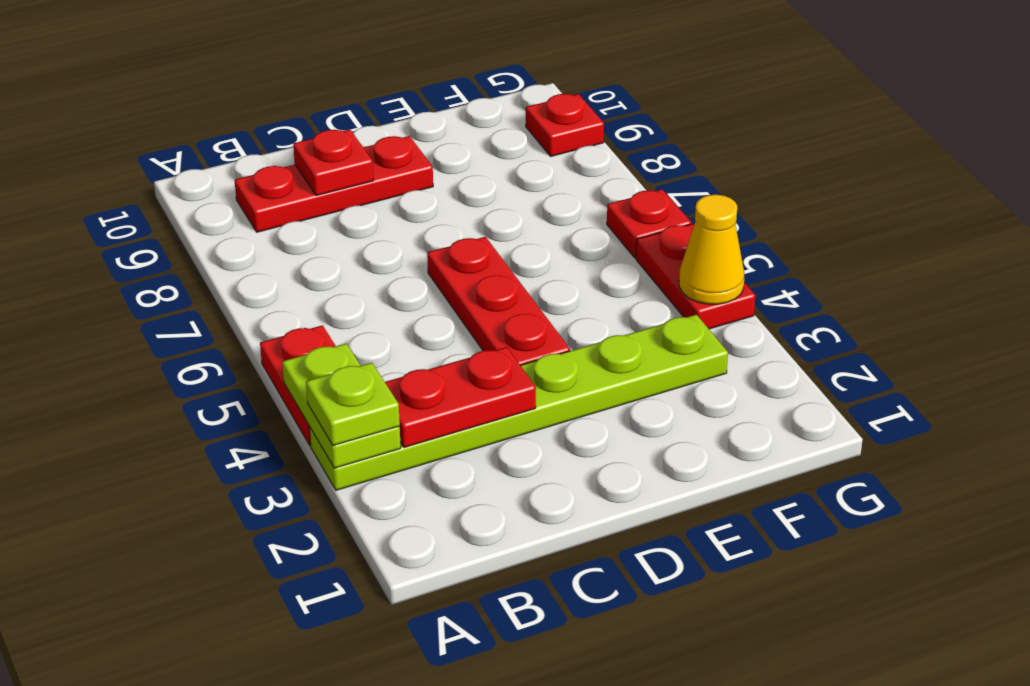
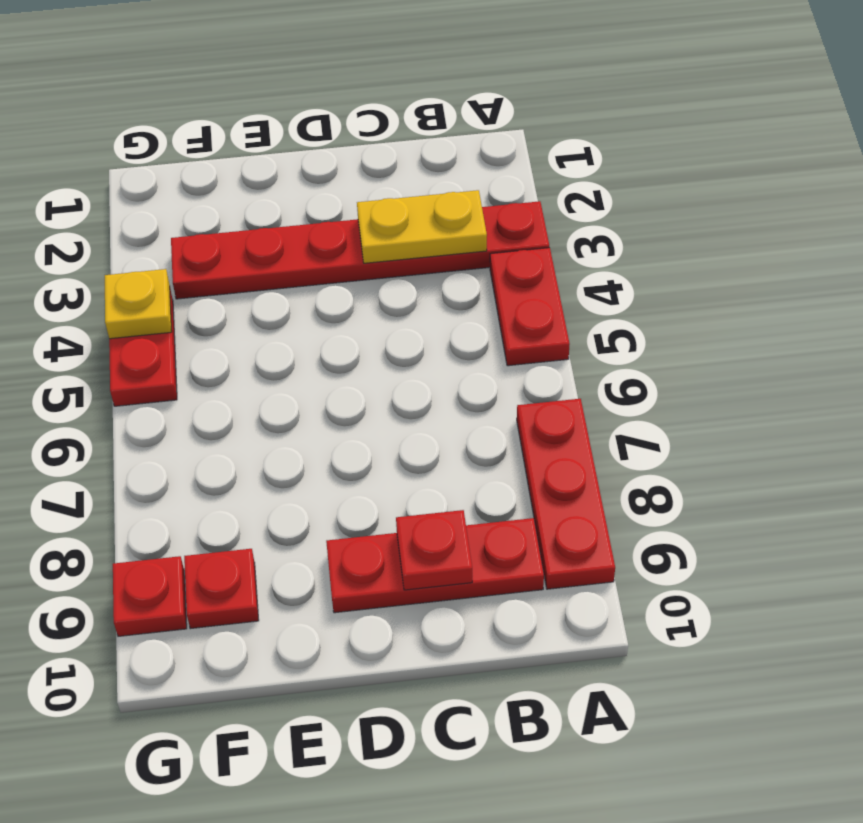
lime plate A3:F3 level 1 -> red plate A3:F3 level 1
lime plate A3:A4 level 2 -> none
lime plate A3 level 3 -> none
red plate B3:C3 level 2 -> yellow plate B3:C3 level 2
red plate D4:D6 level 1 -> red plate A7:A9 level 1
yellow cone G4 level 2 -> yellow plate G4 level 2
red plate G6 level 1 -> red plate F9 level 1

